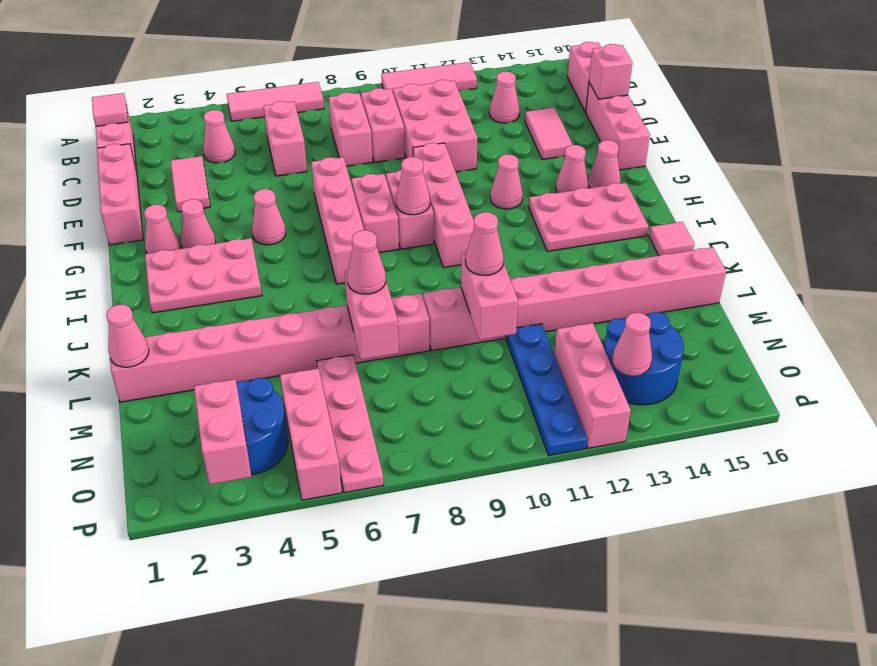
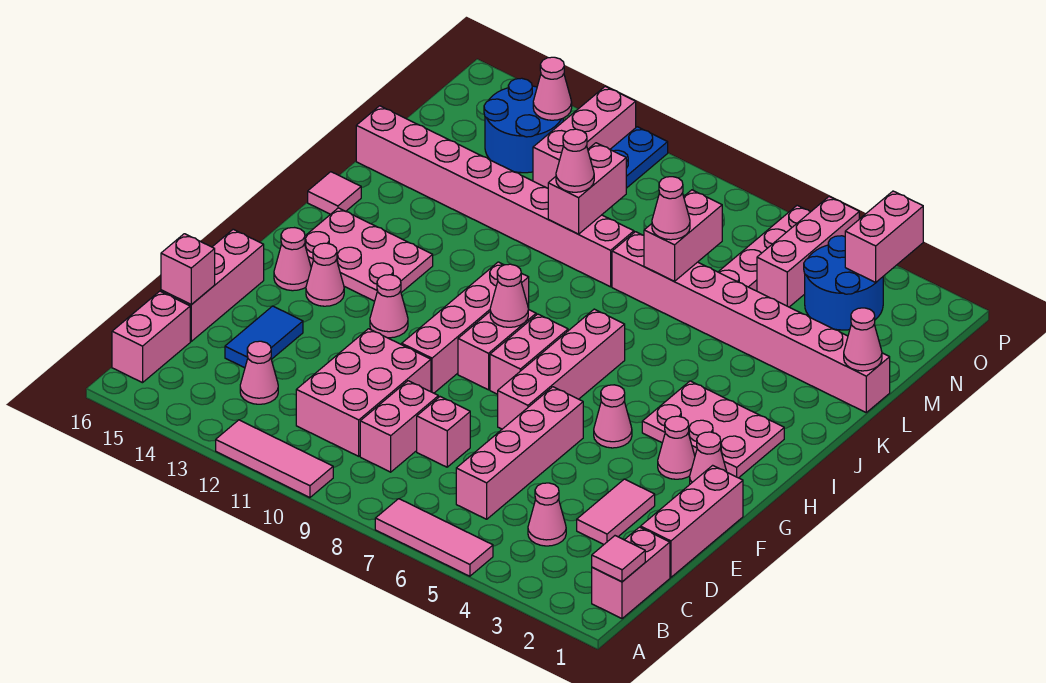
pink brick C6:D6 level 1 -> pink brick C6:F6 level 1
pink brick C8:D8 level 1 -> pink brick D8 level 1
pink tile D14:E14 level 1 -> blue tile D14:E14 level 1

